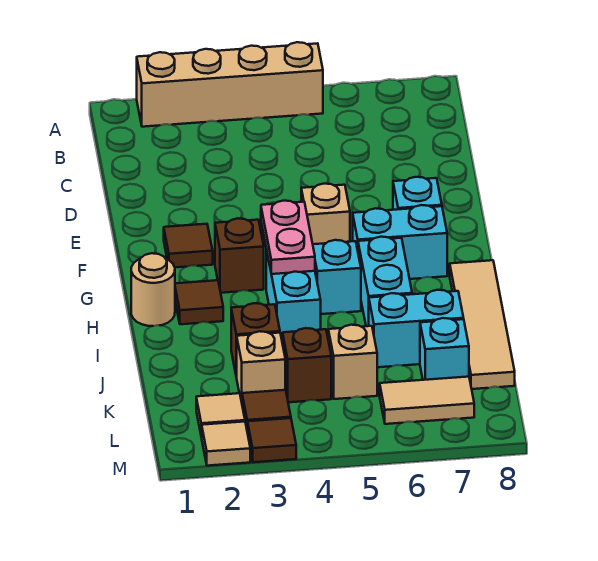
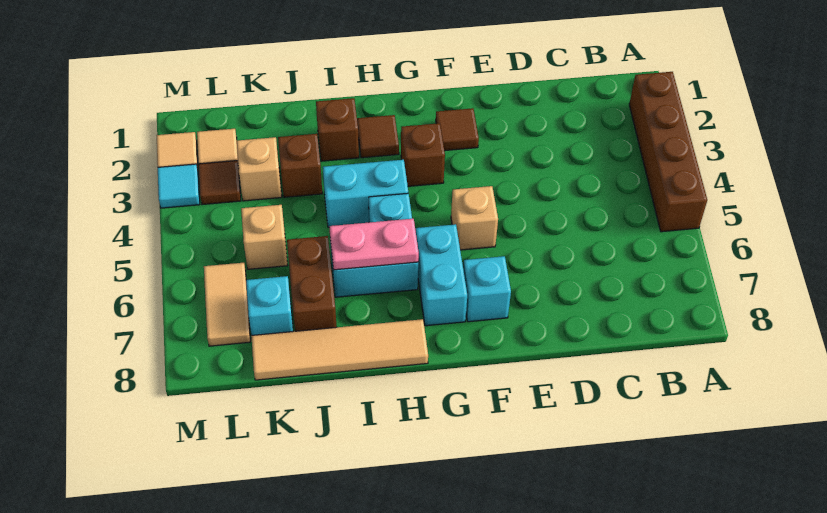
tan brick A2:A5 level 1 -> brown brick A2:A5 level 1
pink plate G4:H4 level 2 -> pink plate H6:I6 level 2
tan round brick H1 level 1 -> none
cyan brick J6:J7 level 1 -> brown brick J6:J7 level 1
brown brick K4 level 1 -> brown brick I2 level 1
brown tile M3 level 1 -> cyan tile M3 level 1

